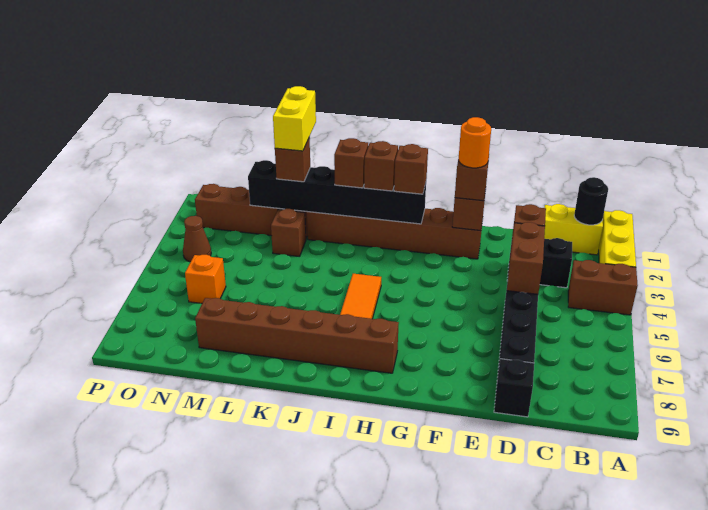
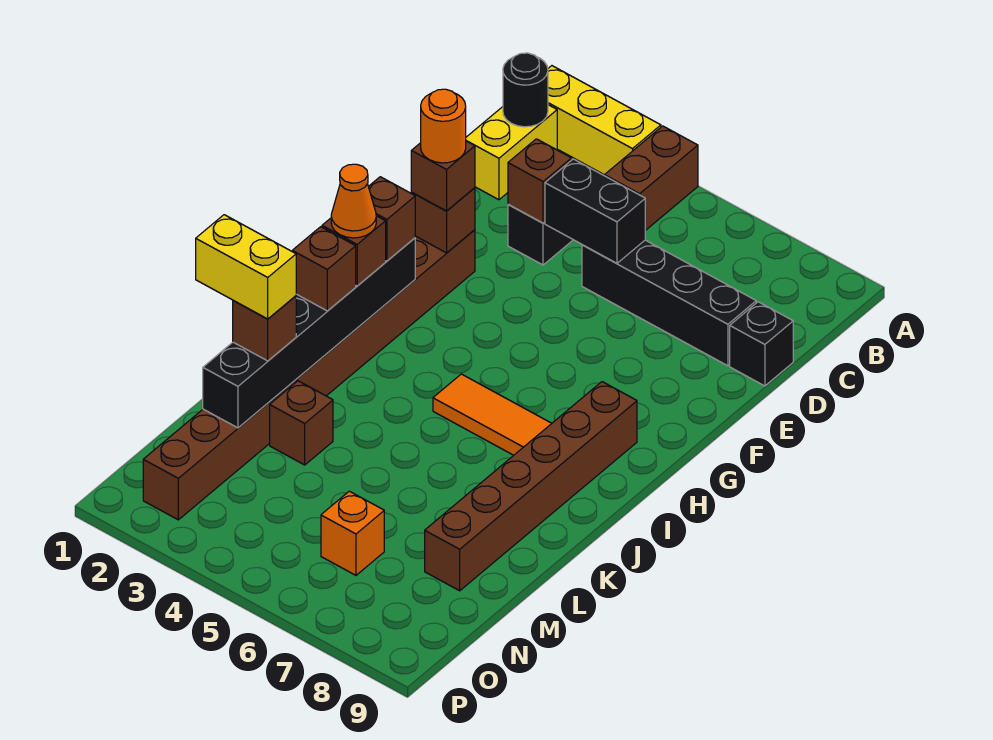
brown brick D4:D5 level 2 -> black brick D4:D5 level 2
none -> orange cone I2 level 4
brown cone O4 level 1 -> none

